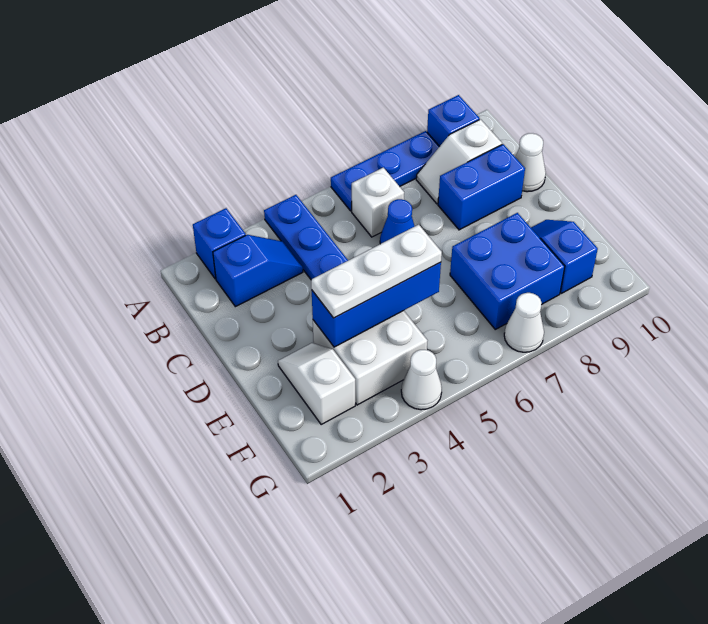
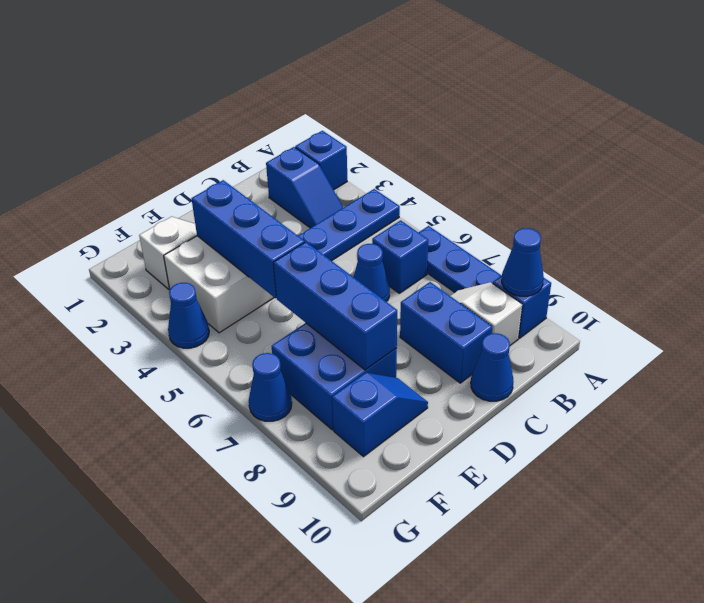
none -> blue cone A9 level 2
white brick B6 level 1 -> blue brick B6 level 1
white cone C10 level 1 -> blue cone C10 level 1
white plate E3:E5 level 3 -> none
none -> blue brick E6:E8 level 2
white cone G4 level 1 -> blue cone G4 level 1
white cone G7 level 1 -> blue cone G7 level 1

